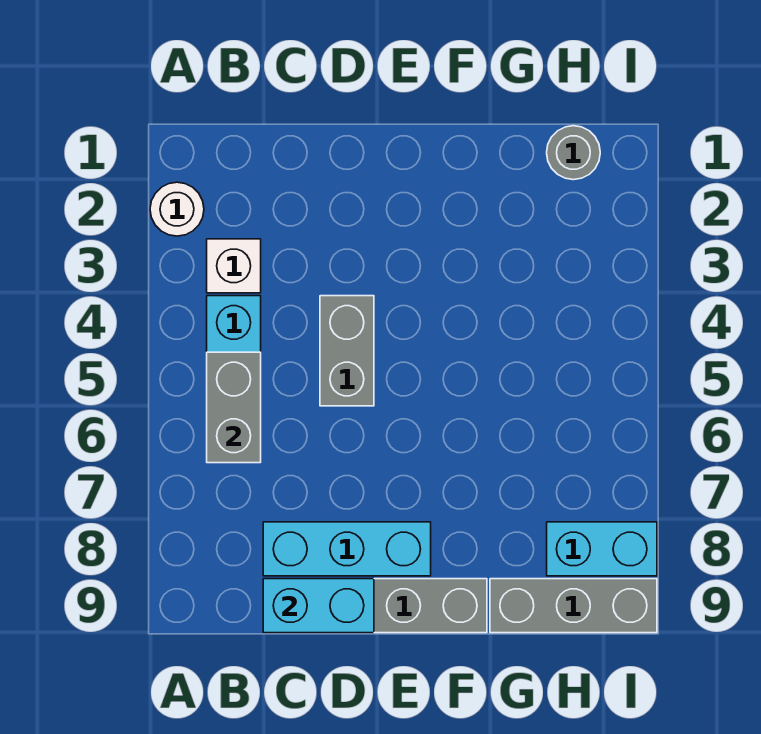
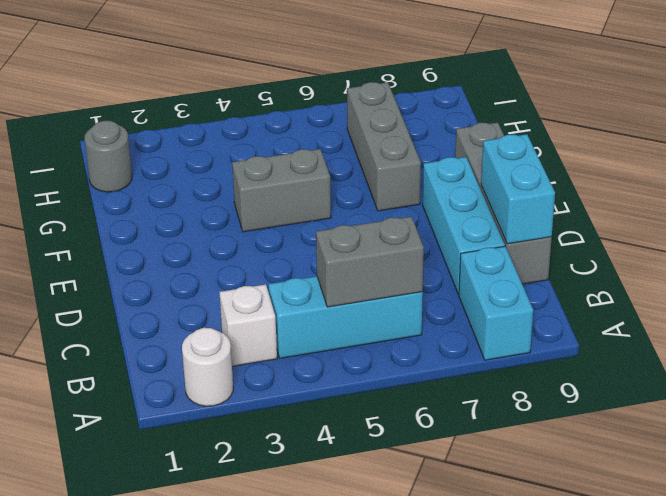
grey brick D4:D5 level 1 -> grey brick F4:F5 level 1
grey brick G9:I9 level 1 -> grey brick F7:H7 level 1
cyan brick H8:I8 level 1 -> cyan brick A8:B8 level 1

